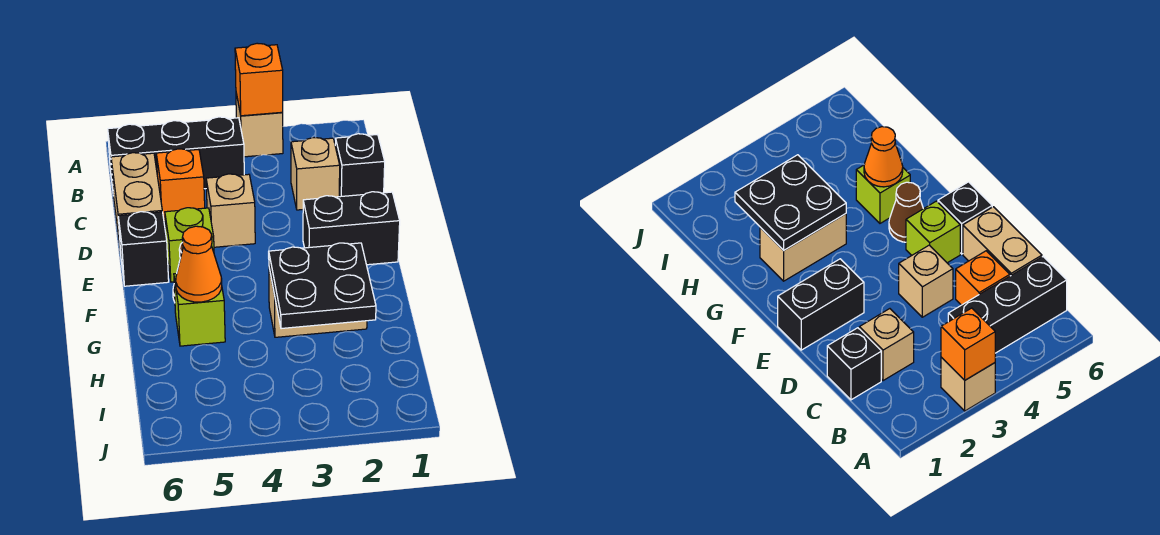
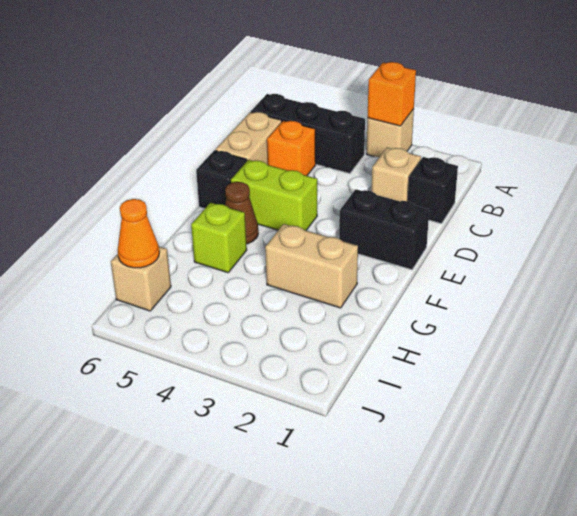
tan brick D4 level 1 -> tan brick I6 level 1
lime brick E5 level 1 -> lime brick E4:E5 level 1
black plate G2:H3 level 2 -> none
orange cone G5 level 2 -> orange cone I6 level 2

